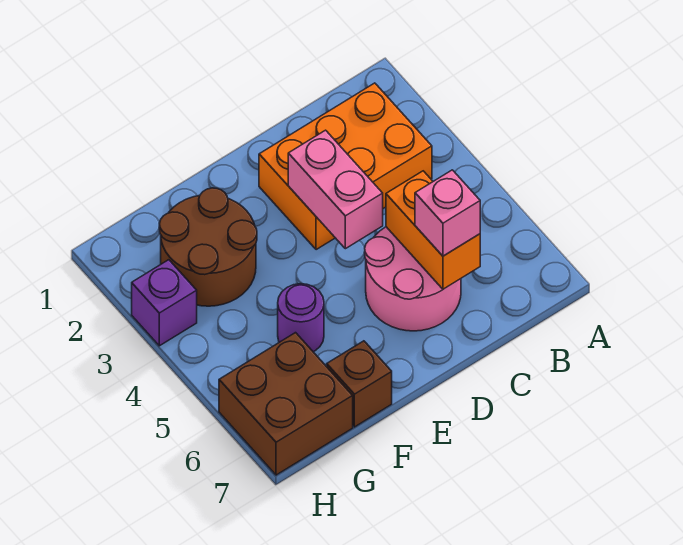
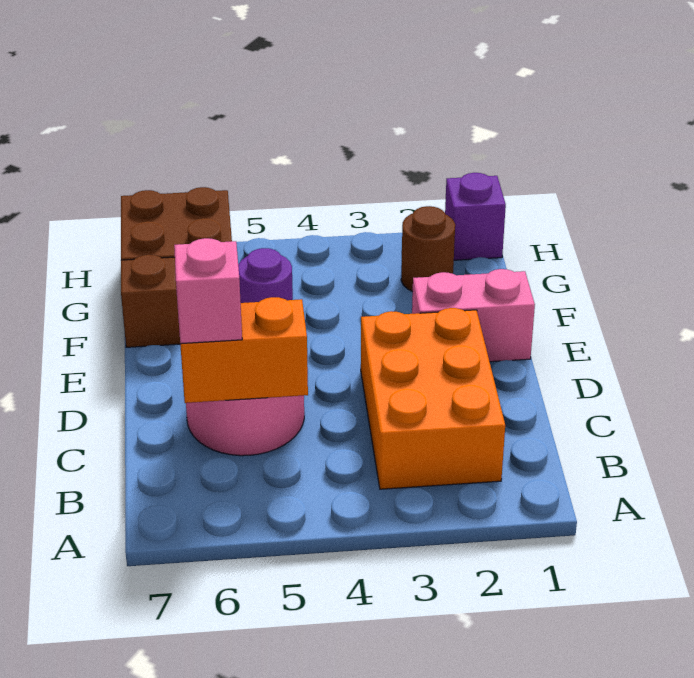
pink brick D3:D4 level 2 -> pink brick E1:E2 level 1
brown round brick F2:G3 level 1 -> brown round brick G2 level 1
purple brick H3 level 1 -> purple brick H1 level 1

